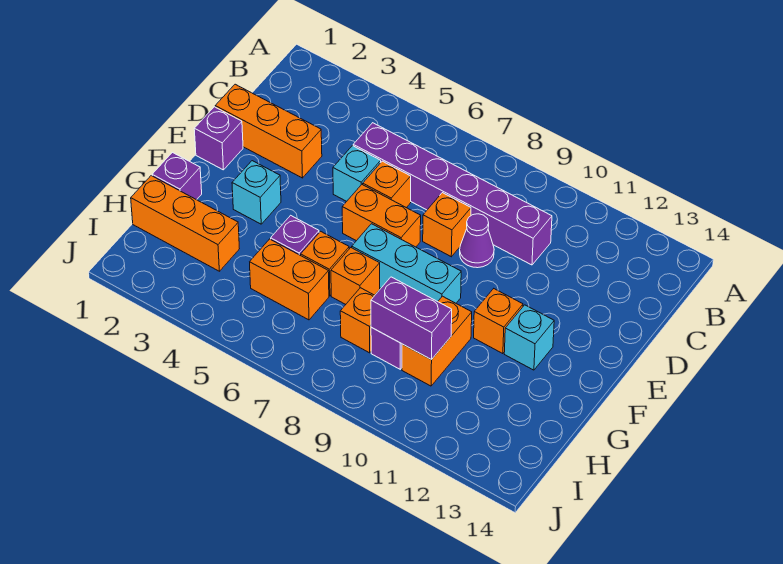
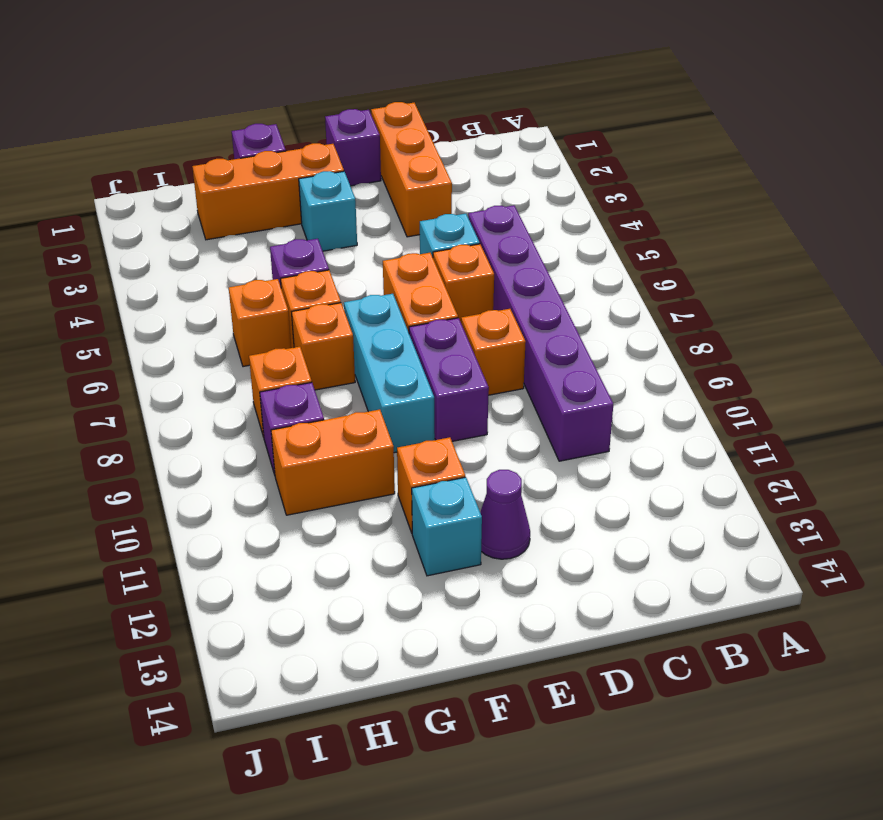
purple cone D9 level 1 -> purple cone E12 level 1
orange brick H1:H3 level 1 -> orange brick F2:H2 level 1
orange brick H5:H6 level 1 -> orange brick H6 level 1
purple brick H9:H10 level 2 -> purple brick E8:E9 level 1

